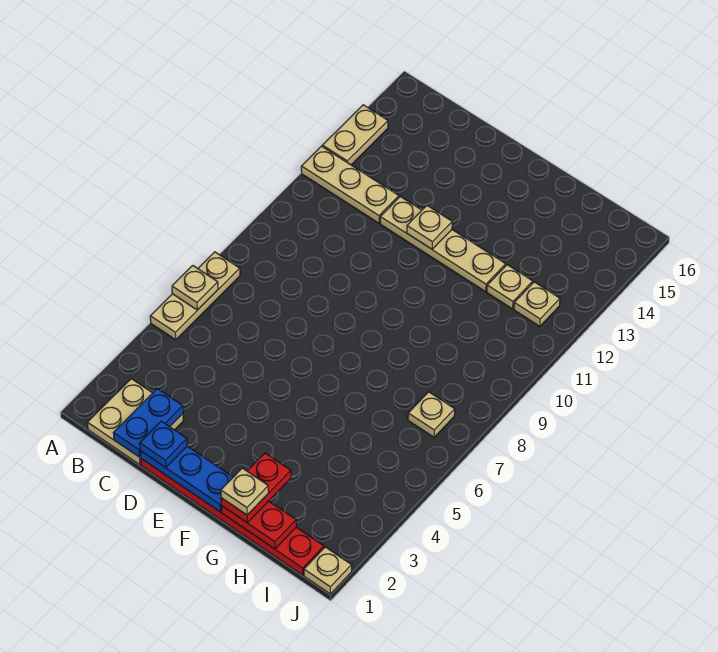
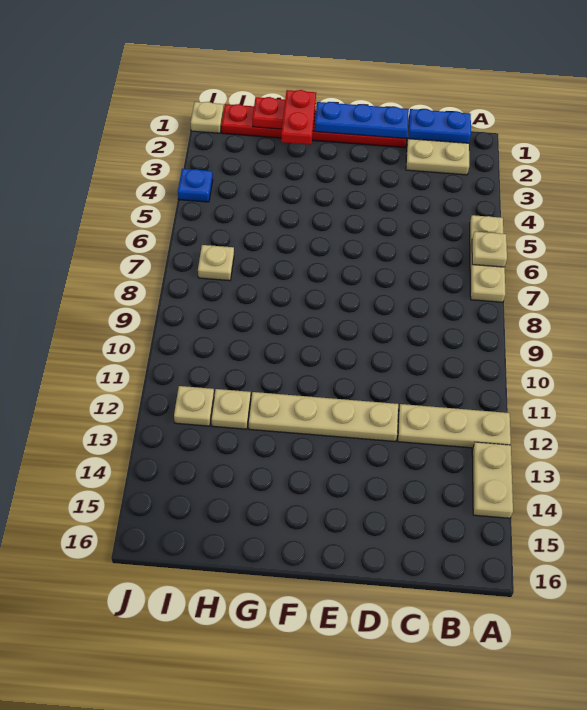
blue plate C1:C2 level 2 -> blue plate B1:C1 level 2
blue plate D1 level 3 -> blue plate J4 level 1
tan plate E12 level 2 -> none
tan plate G1 level 4 -> none

